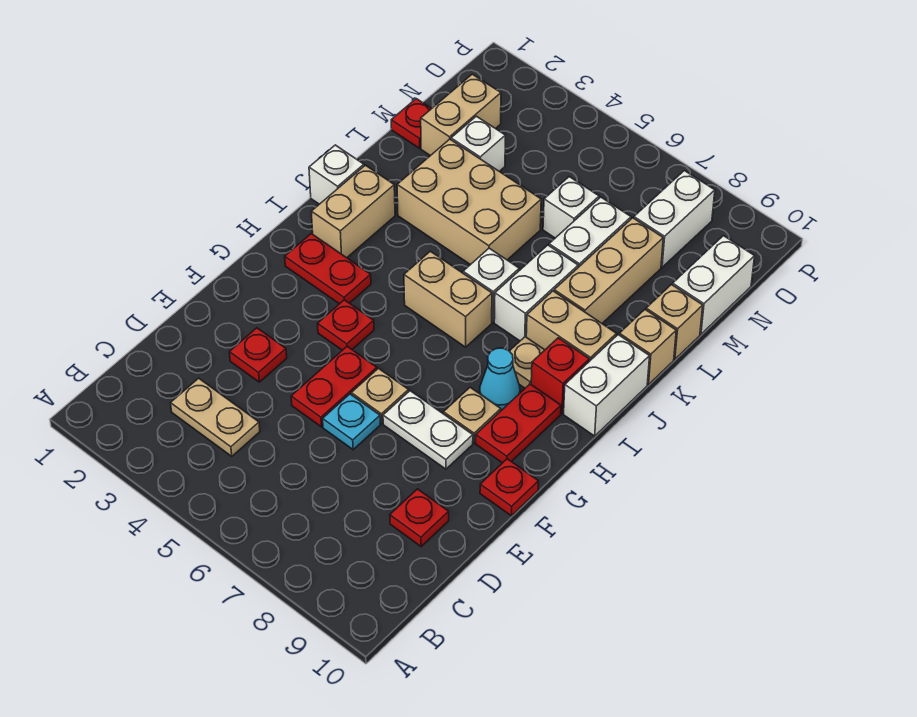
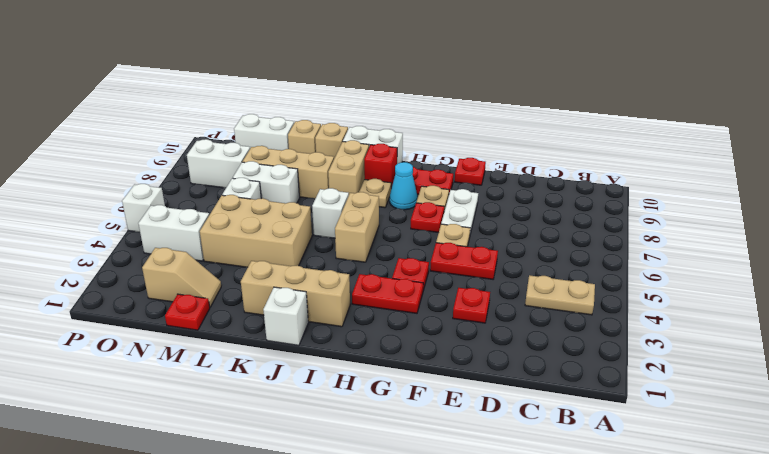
tan plate C3:C4 level 1 -> tan plate B4:C4 level 1
red plate D9 level 1 -> red plate G7 level 1
cyan plate E6 level 1 -> none
red plate H2:H3 level 1 -> red plate G3:H3 level 1
tan brick I2:J2 level 1 -> tan brick I2:K2 level 1
white brick J7:K7 level 1 -> white brick N4:O4 level 1
tan brick K3:L5 level 1 -> tan brick K4:M5 level 1
tan brick M2:N2 level 1 -> tan slope M2:N2 level 1 top N
white brick M3 level 1 -> white brick P5 level 1

